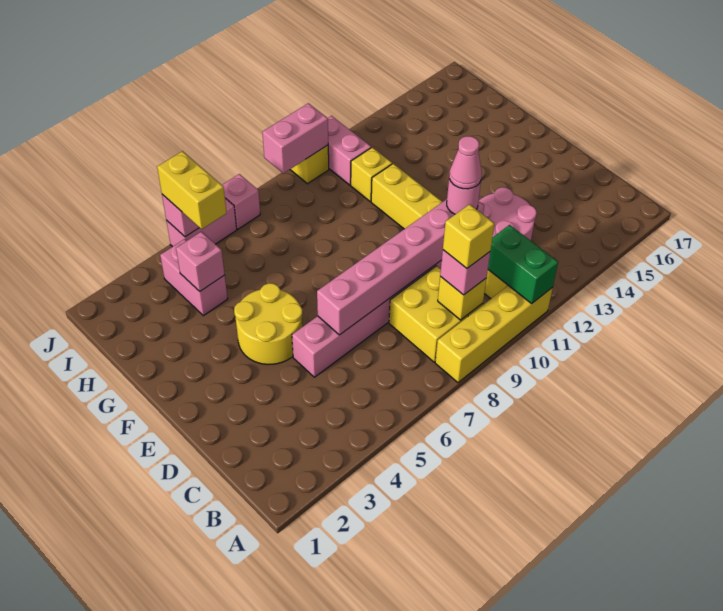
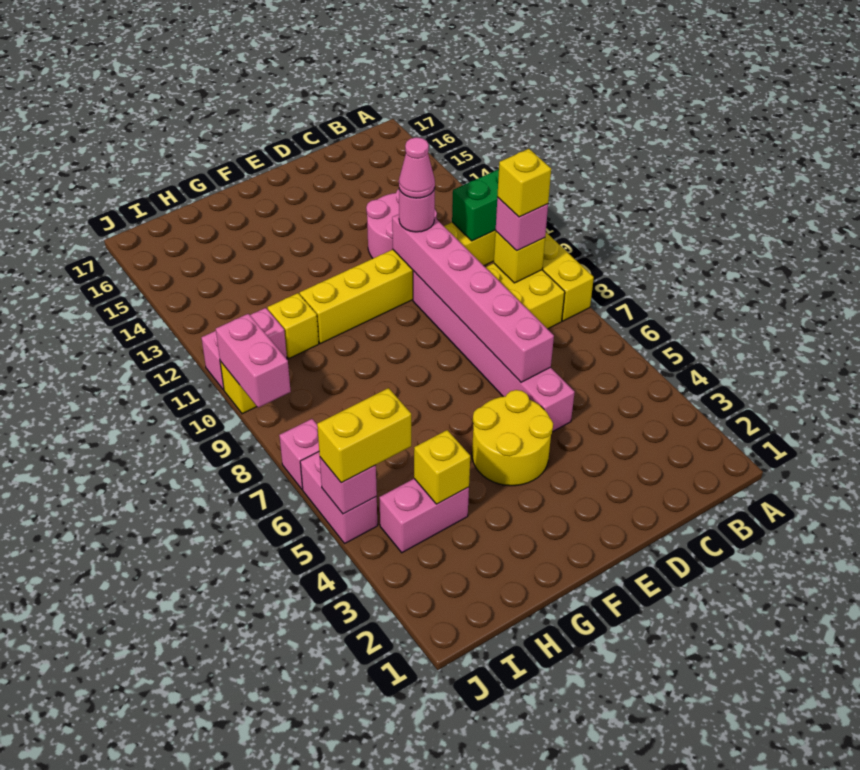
pink brick H4 level 2 -> yellow brick H4 level 2

